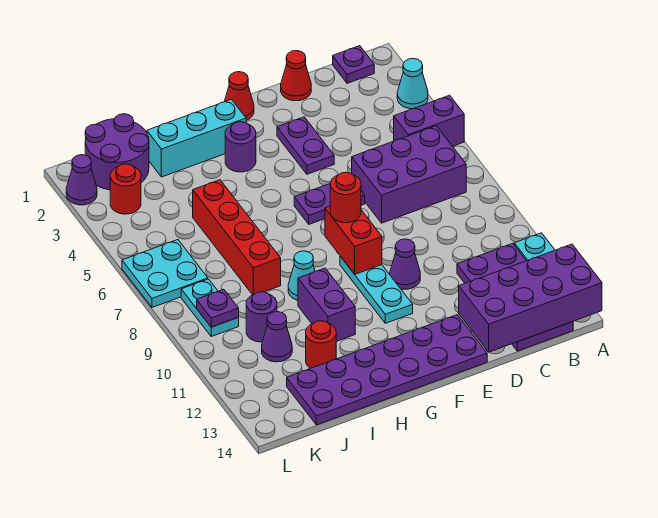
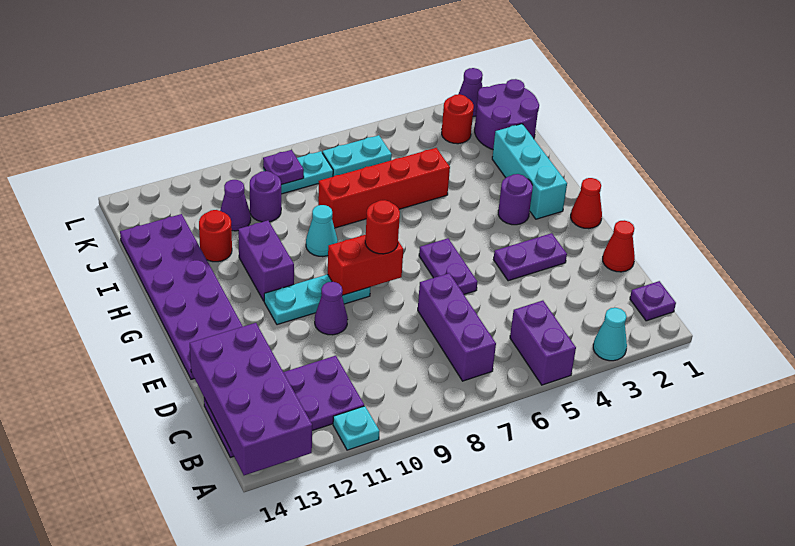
purple brick B6:D7 level 1 -> purple brick B7:D7 level 1
purple brick H10:H11 level 1 -> purple brick G11:H11 level 1
cyan plate K6:L7 level 1 -> cyan plate K6:K7 level 1

